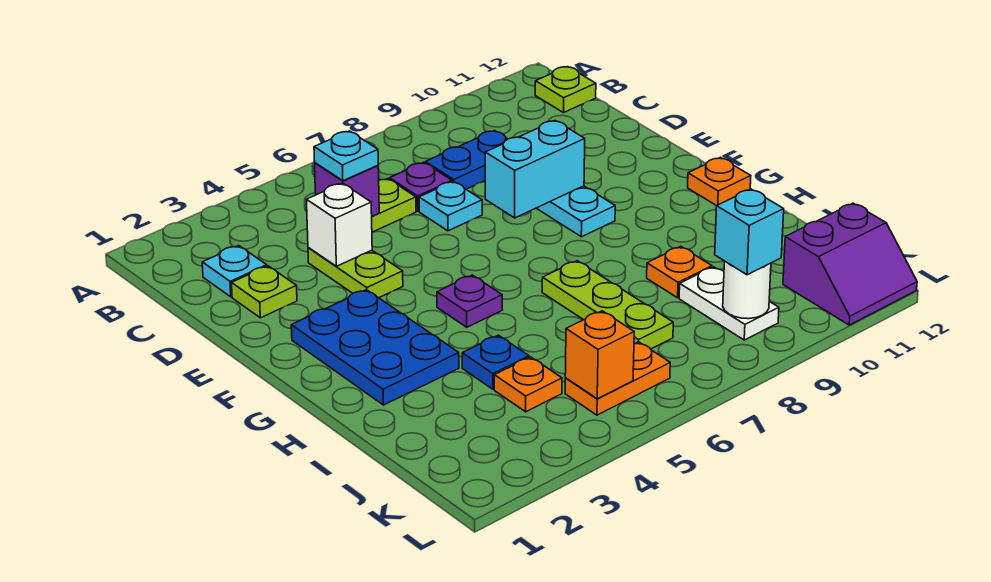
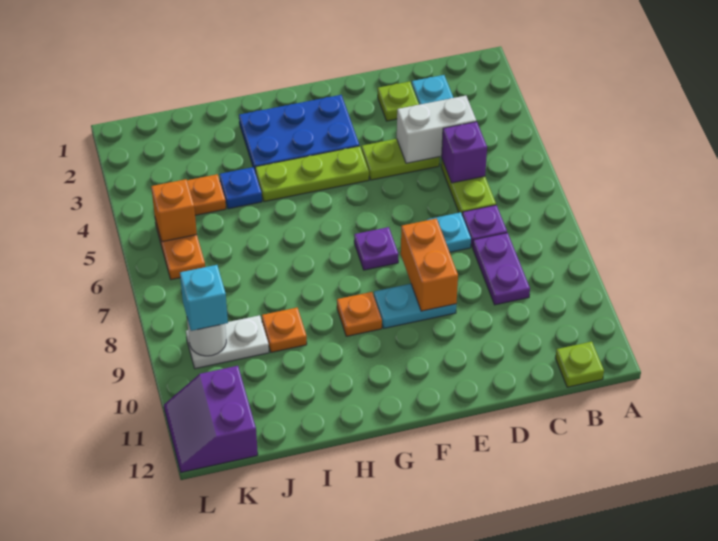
cyan plate C5 level 3 -> none
blue plate C8:C9 level 1 -> purple plate C8:C9 level 1
white brick D4 level 2 -> white brick C4:D4 level 2
cyan brick E8:E9 level 2 -> orange brick E8:E9 level 2
purple plate G5 level 1 -> purple plate F7 level 1
orange plate G12 level 1 -> orange plate G9 level 1
lime plate H7:J7 level 1 -> lime plate F4:H4 level 1

